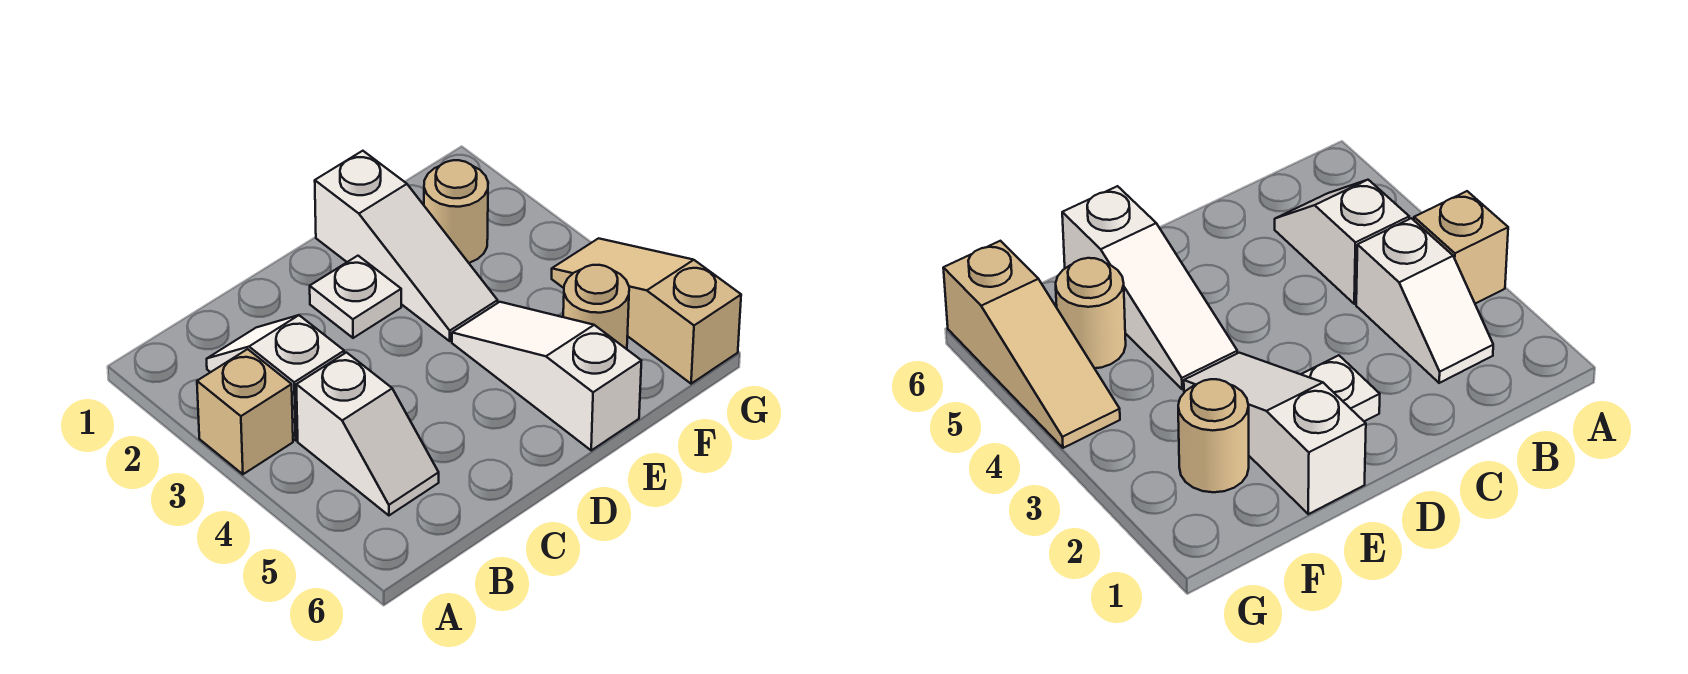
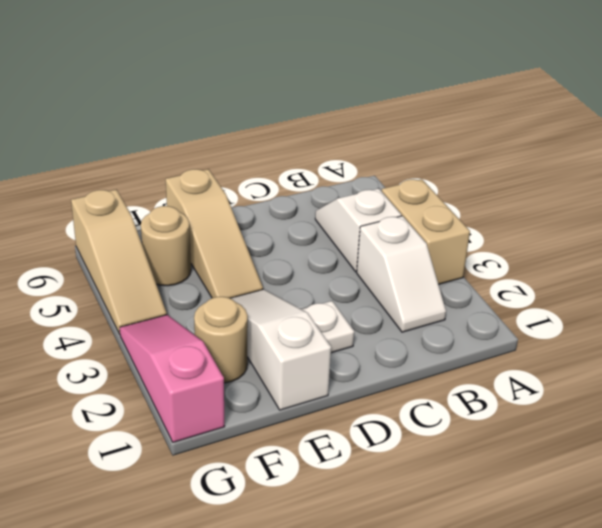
tan brick A3 level 1 -> tan brick A3:A4 level 1
white slope E4:E6 level 1 top 6 -> tan slope E4:E6 level 1 top 6
none -> pink slope G1:G3 level 1 top 1

